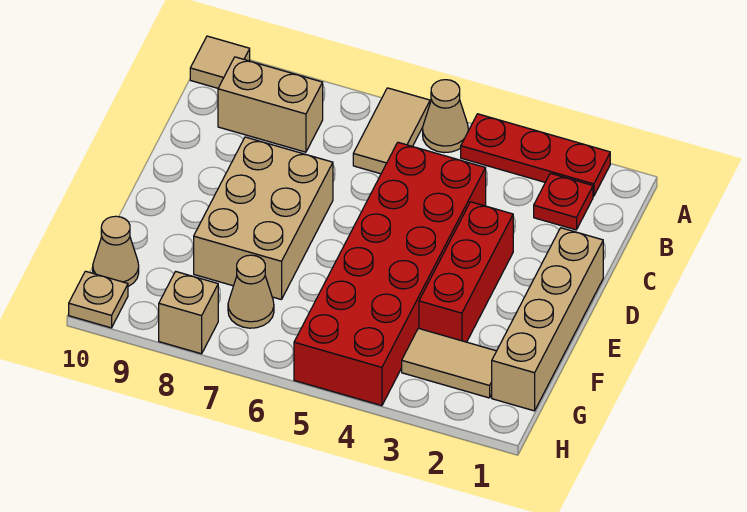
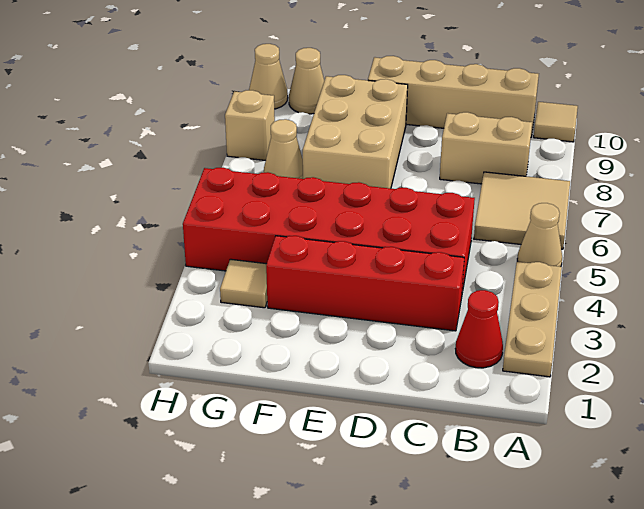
red plate A2:A4 level 1 -> tan plate A2:A4 level 1
tan tile A6:B6 level 1 -> tan tile A6:B7 level 1
red plate B2 level 1 -> red cone B2 level 1
tan brick B8:B9 level 1 -> tan brick B8:C8 level 1
tan brick D1:G1 level 1 -> tan brick B10:E10 level 1
red brick D3:F3 level 1 -> red brick C3:F3 level 1
tan brick D7:F8 level 1 -> tan brick E7:F9 level 1
tan tile G2:G3 level 1 -> tan tile G3 level 1
tan plate H10 level 1 -> tan cone H10 level 1

